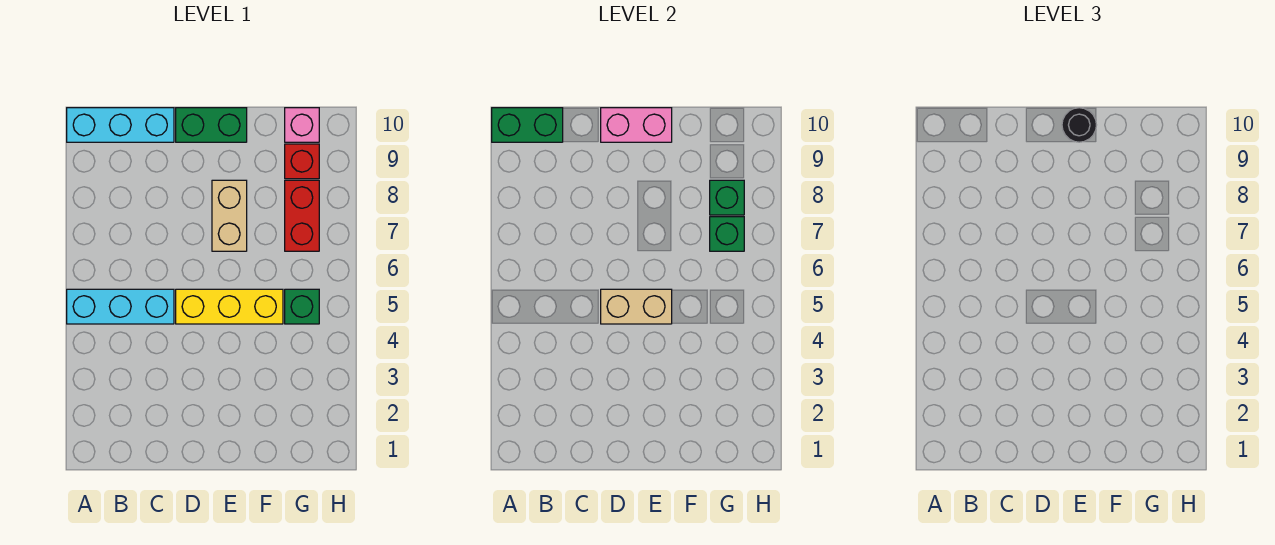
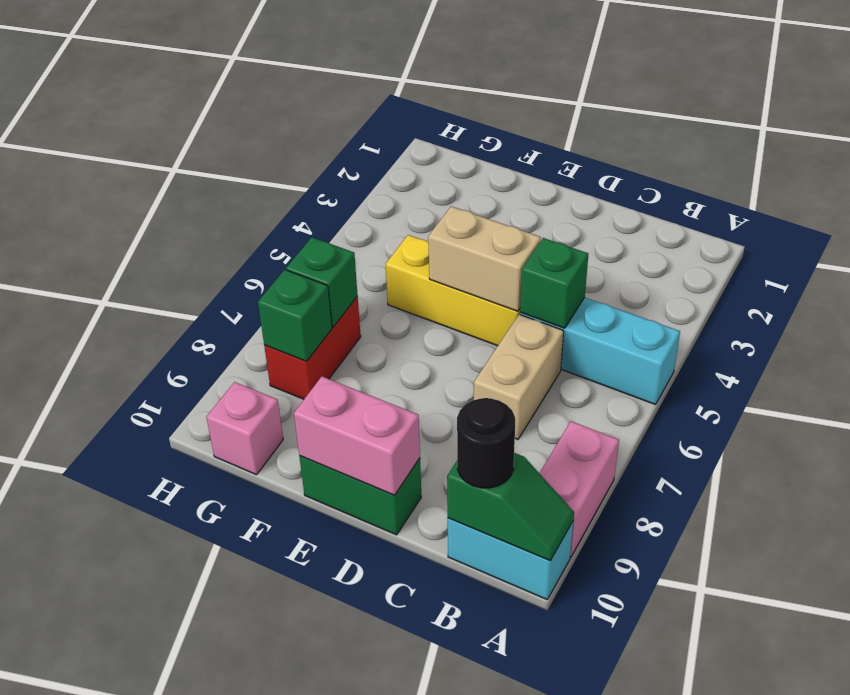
none -> pink brick A8:A9 level 1
cyan brick A10:C10 level 1 -> cyan brick A10:B10 level 1
green brick A10:B10 level 2 -> green slope A10:B10 level 2 top B
tan brick E7:E8 level 1 -> tan brick C6:C7 level 1
black round brick E10 level 3 -> black round brick B10 level 3
green brick G5 level 1 -> green brick C5 level 2
red brick G9 level 1 -> none

